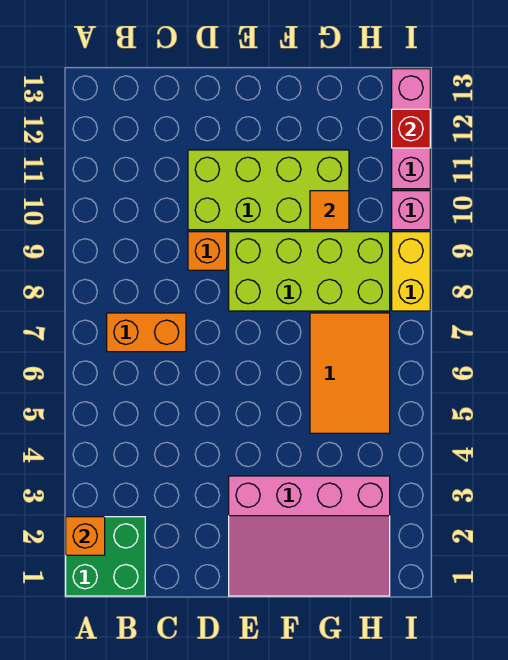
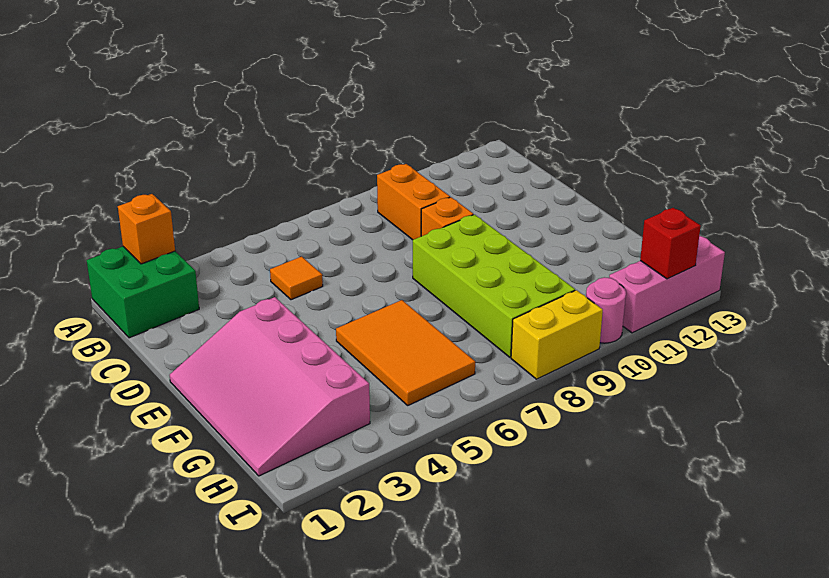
orange brick B7:C7 level 1 -> orange brick B9:C9 level 1
lime brick D10:G11 level 1 -> none
orange tile G5:H7 level 1 -> orange tile F5:H6 level 1
orange tile G10 level 2 -> orange tile C5 level 1
pink brick I10 level 1 -> pink round brick I10 level 1

